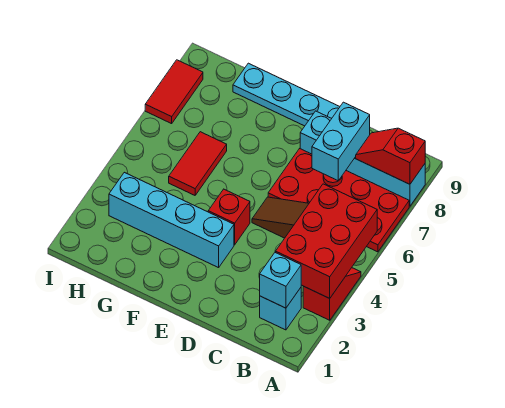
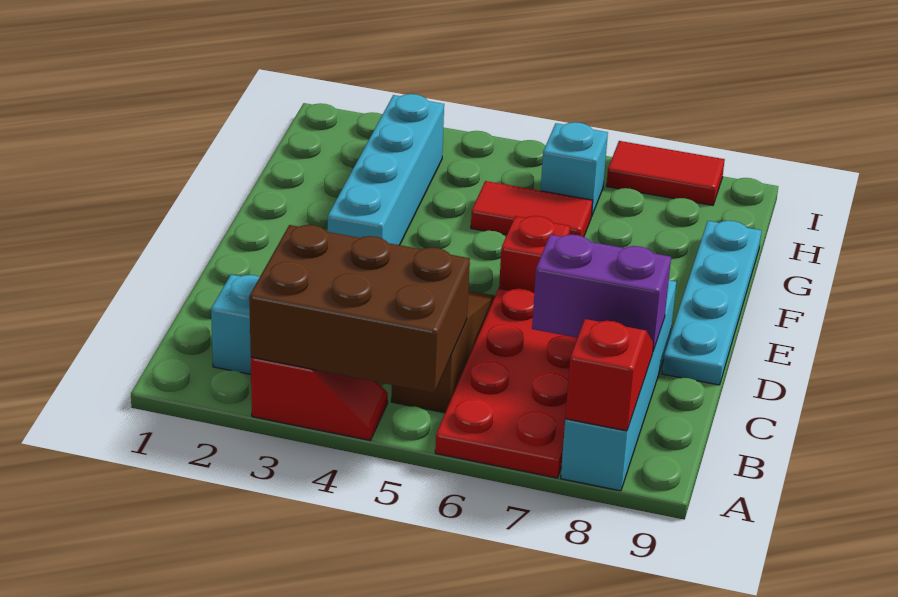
red brick A3:B5 level 2 -> brown brick A3:B5 level 2
cyan brick B2 level 2 -> cyan brick H6 level 1
cyan brick C7:C8 level 2 -> purple brick C7:C8 level 2
red brick E4 level 1 -> red brick E6 level 1

